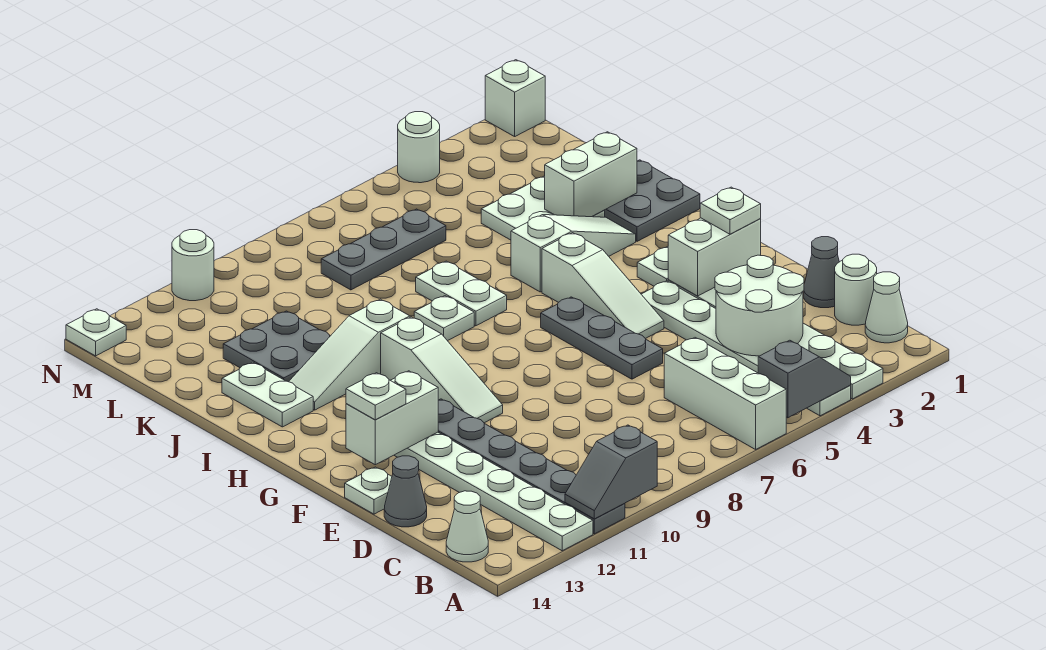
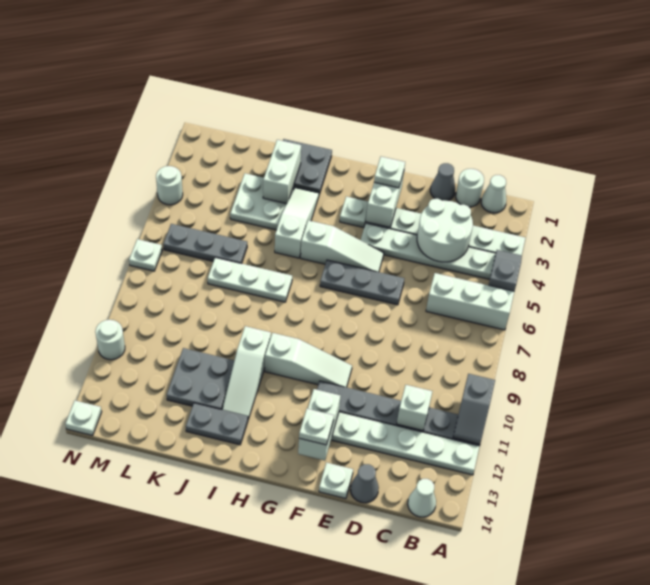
white plate I7:J7 level 1 -> white plate I7:K7 level 1
white plate I8 level 1 -> white plate N7 level 1
white plate I13:J13 level 1 -> grey plate I13:J13 level 1
grey plate L6:L8 level 1 -> grey plate K6:M6 level 1
white brick N1 level 1 -> white brick C11 level 2

